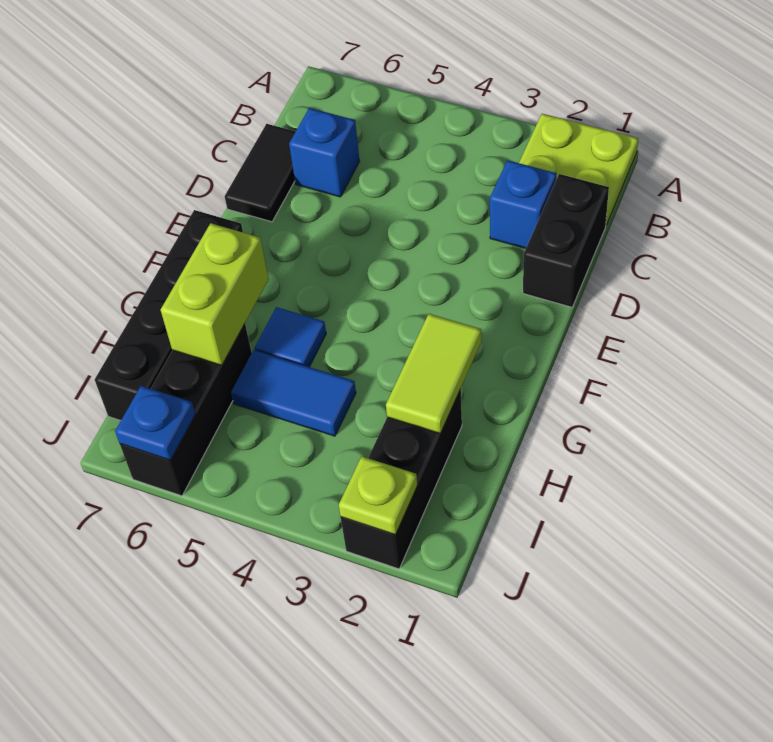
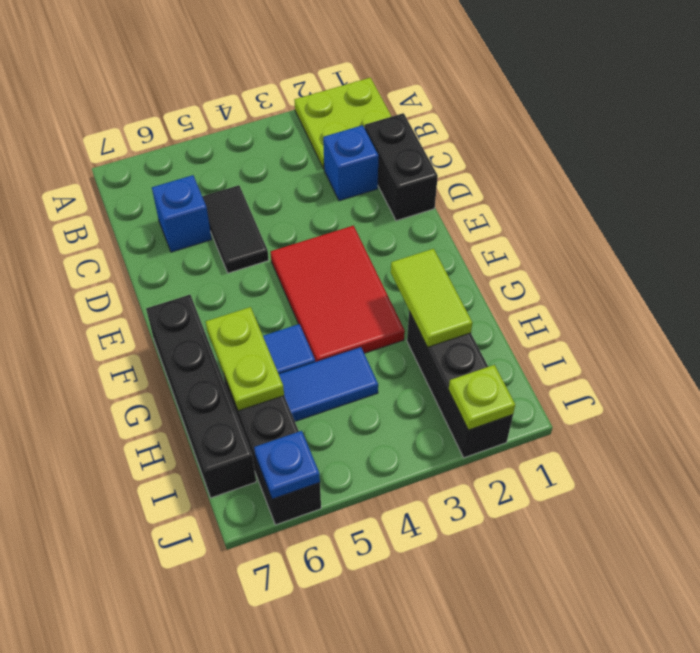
black tile C7:D7 level 1 -> black tile C5:D5 level 1
none -> red tile E3:G4 level 1
lime brick G6:H6 level 2 -> lime plate G6:H6 level 2

